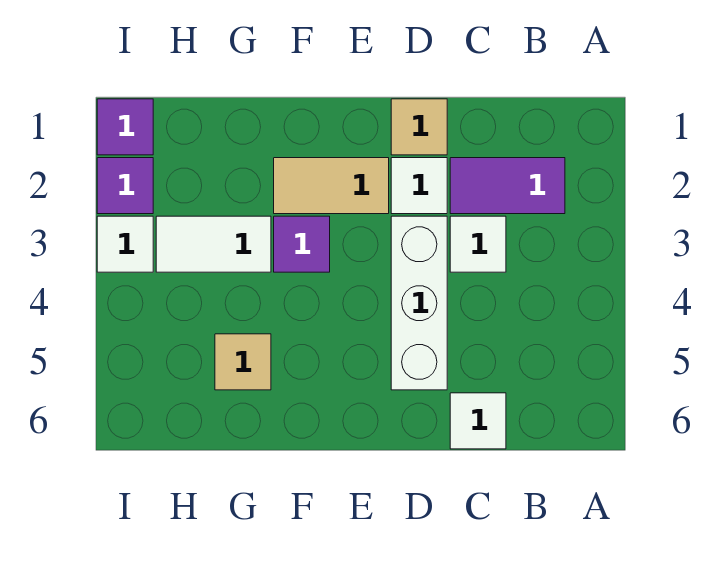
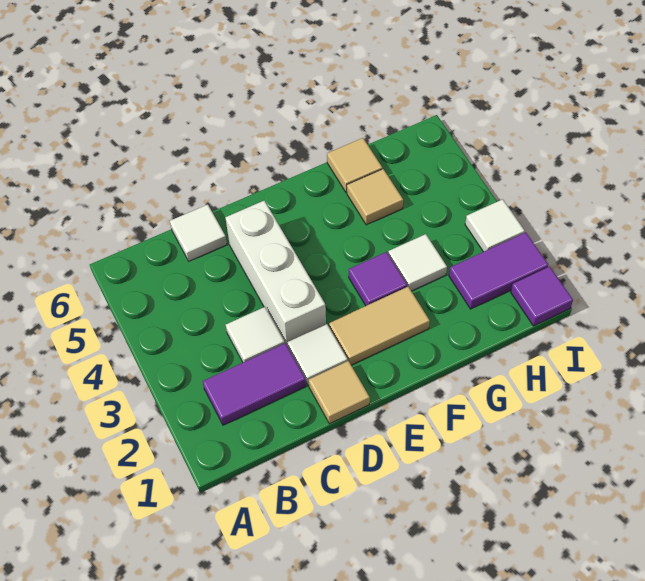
white tile G3:H3 level 1 -> white tile G3 level 1
none -> tan tile G6 level 1
purple tile I2 level 1 -> purple tile H2:I2 level 1

